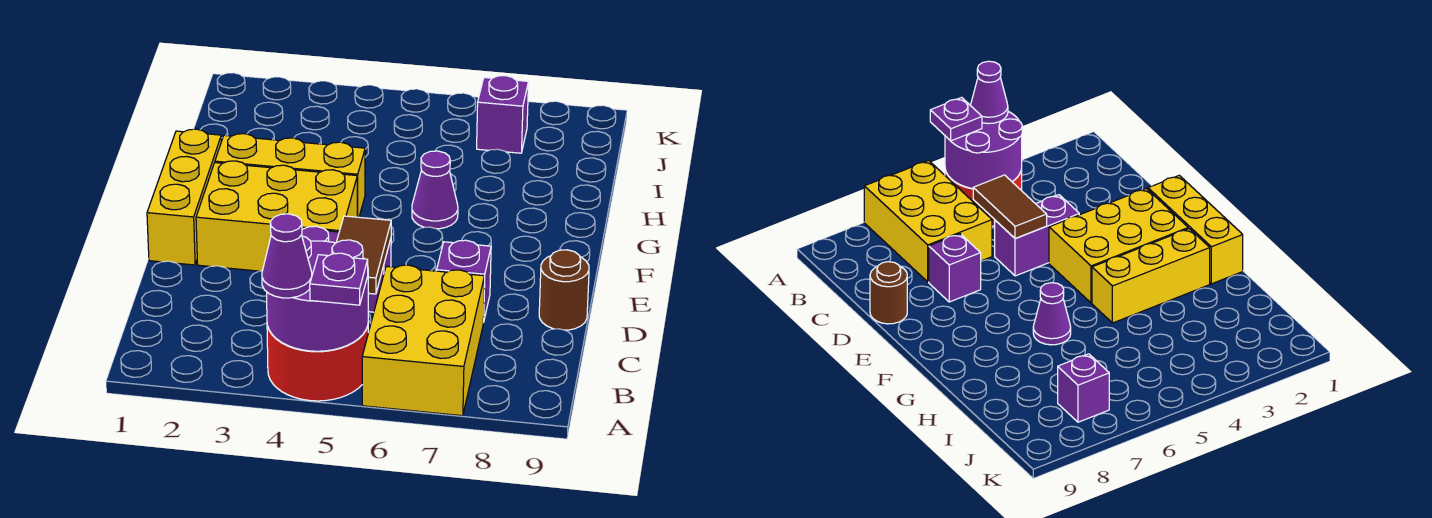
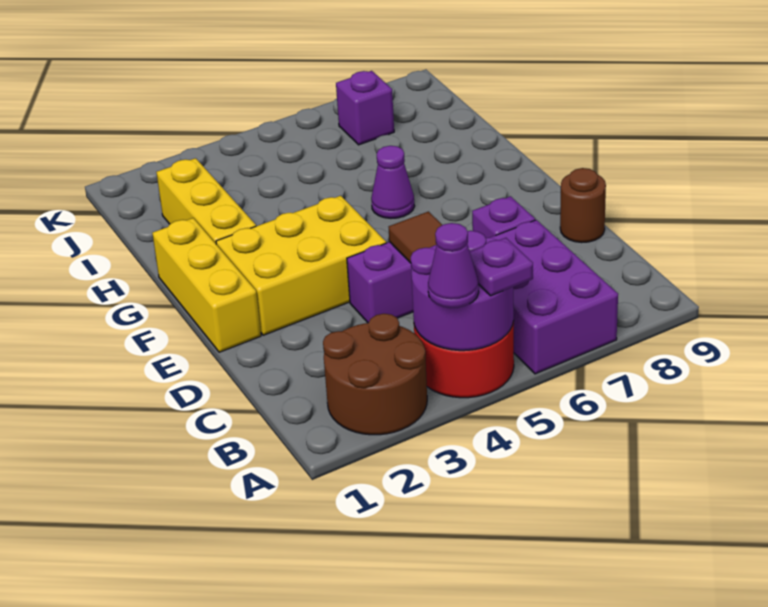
none -> brown round brick A2:B3 level 1
yellow brick A6:C7 level 1 -> purple brick A6:C7 level 1
yellow brick G2:G4 level 1 -> yellow brick G2:I2 level 1

